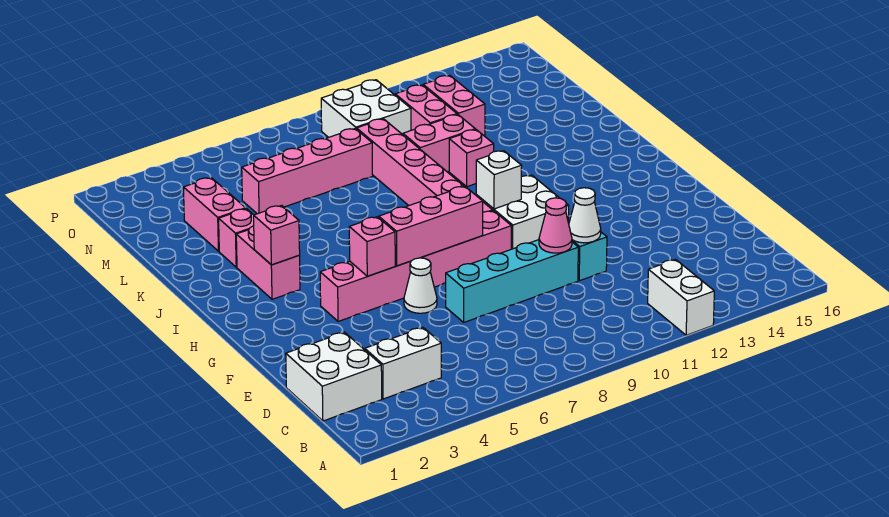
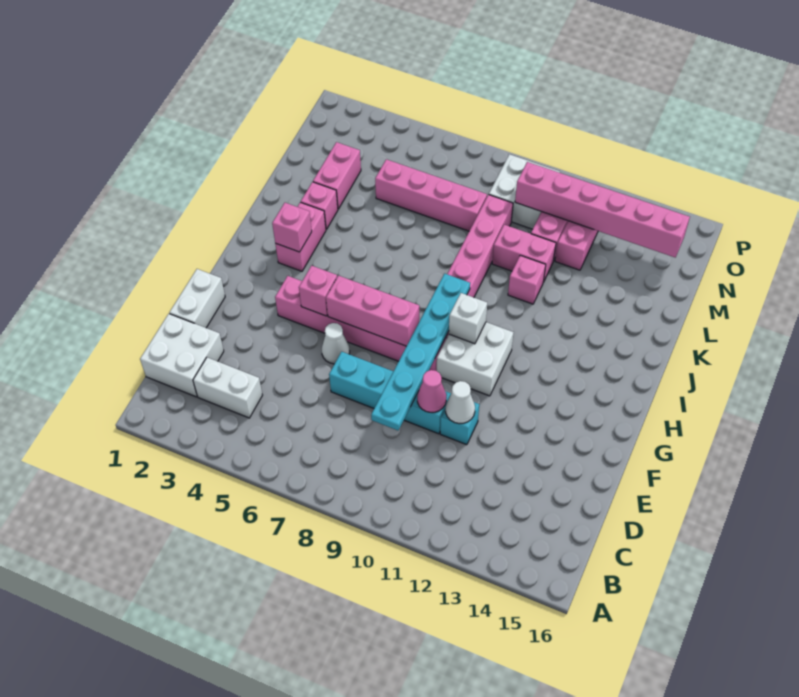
white brick A12:B12 level 1 -> white brick E1:F1 level 1
none -> cyan plate D9:I9 level 2
none -> pink brick N10:N15 level 2

